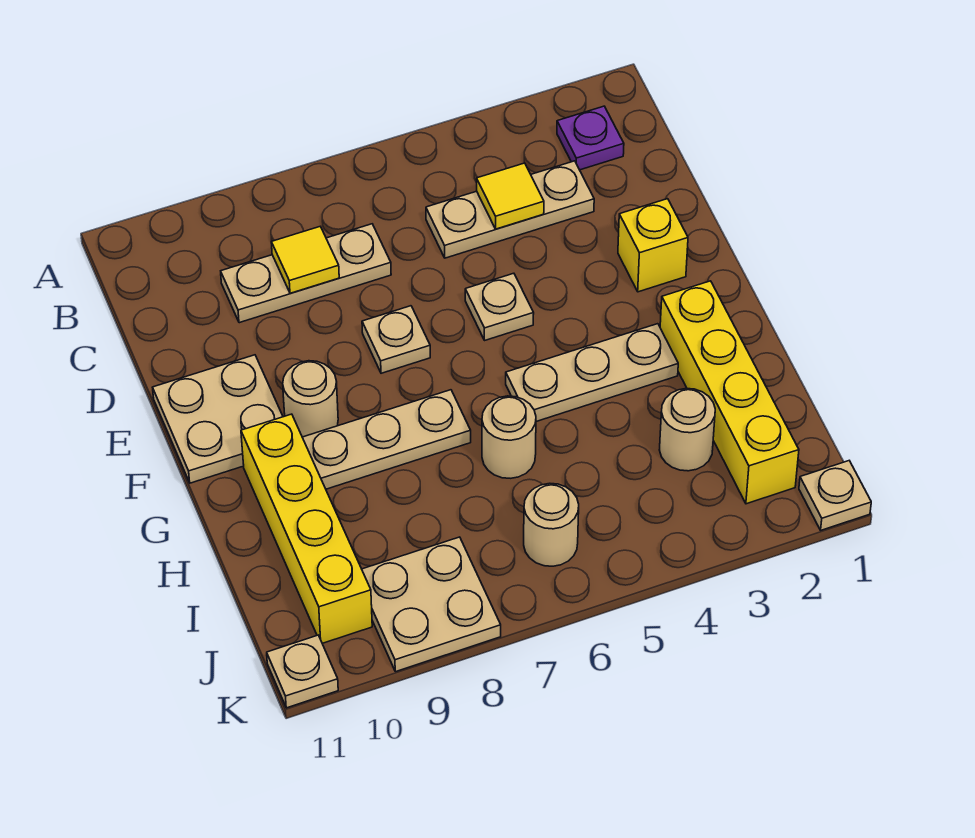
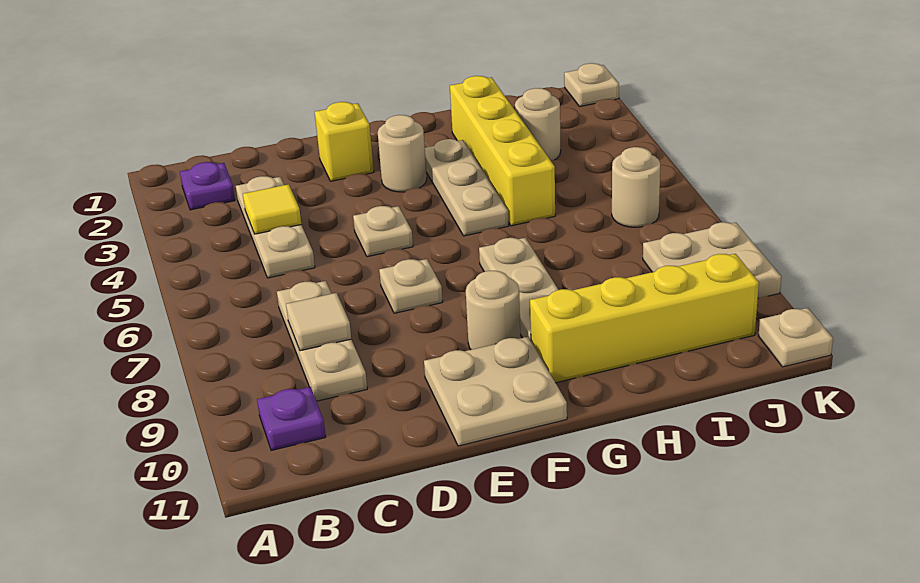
none -> purple plate B10 level 1
yellow tile C8 level 2 -> tan tile C8 level 2
yellow brick G2:J2 level 1 -> yellow brick H2:H5 level 1
tan round brick H6 level 1 -> tan round brick F3 level 1

